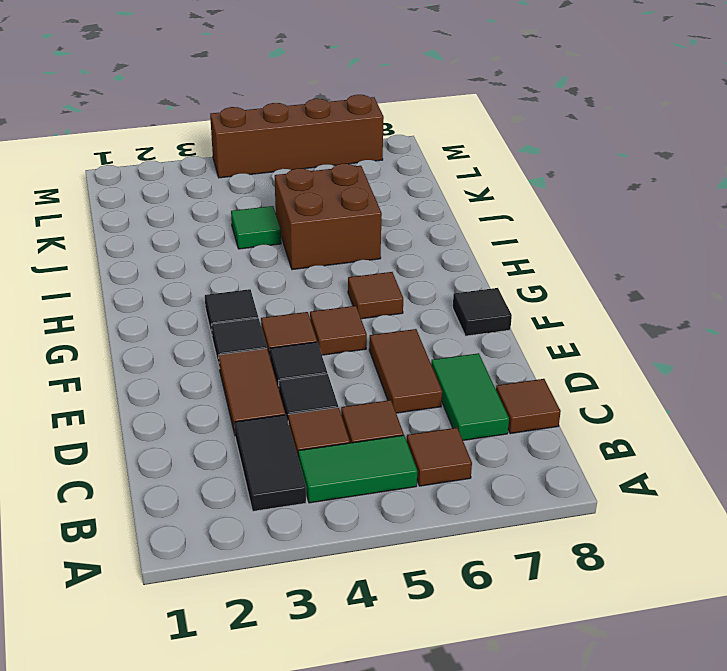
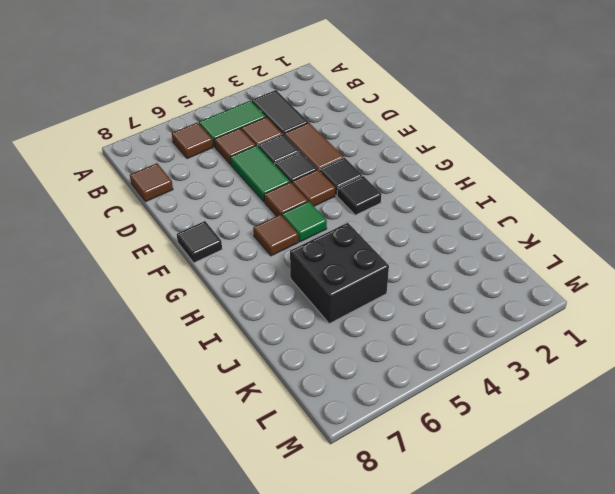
green tile C7:D7 level 1 -> green tile D5:E5 level 1
brown tile D6:E6 level 1 -> none
brown brick I5:J6 level 1 -> black brick I5:J6 level 1
green tile J4 level 1 -> green tile G5 level 1
brown brick M4:M7 level 1 -> none

